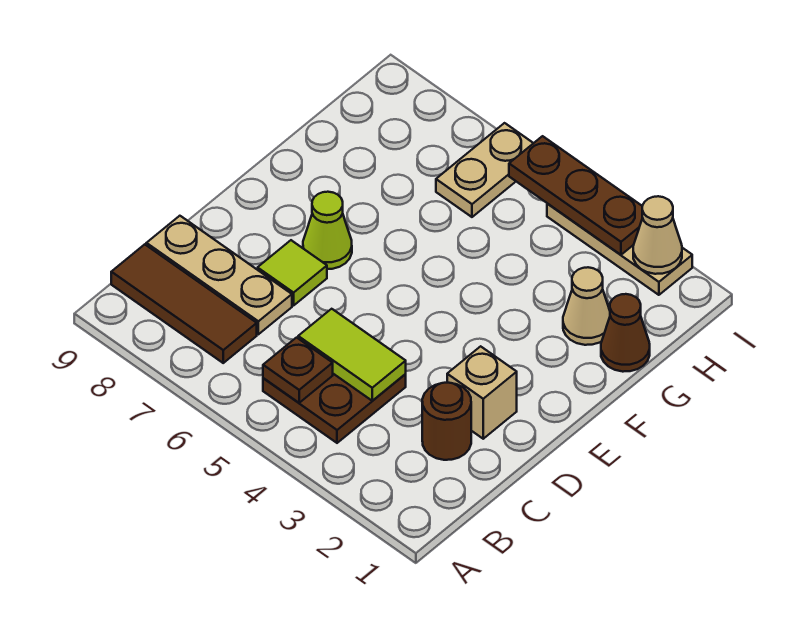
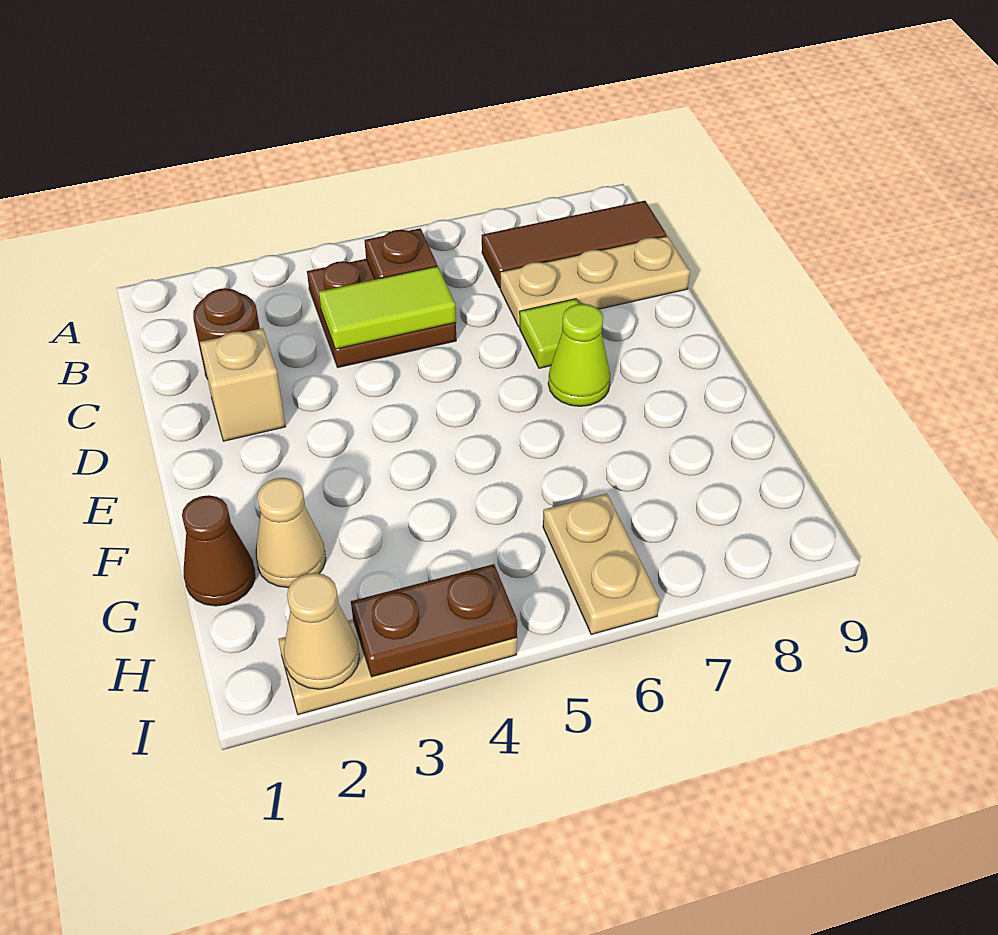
brown plate I3:I5 level 2 -> brown plate I3:I4 level 2

